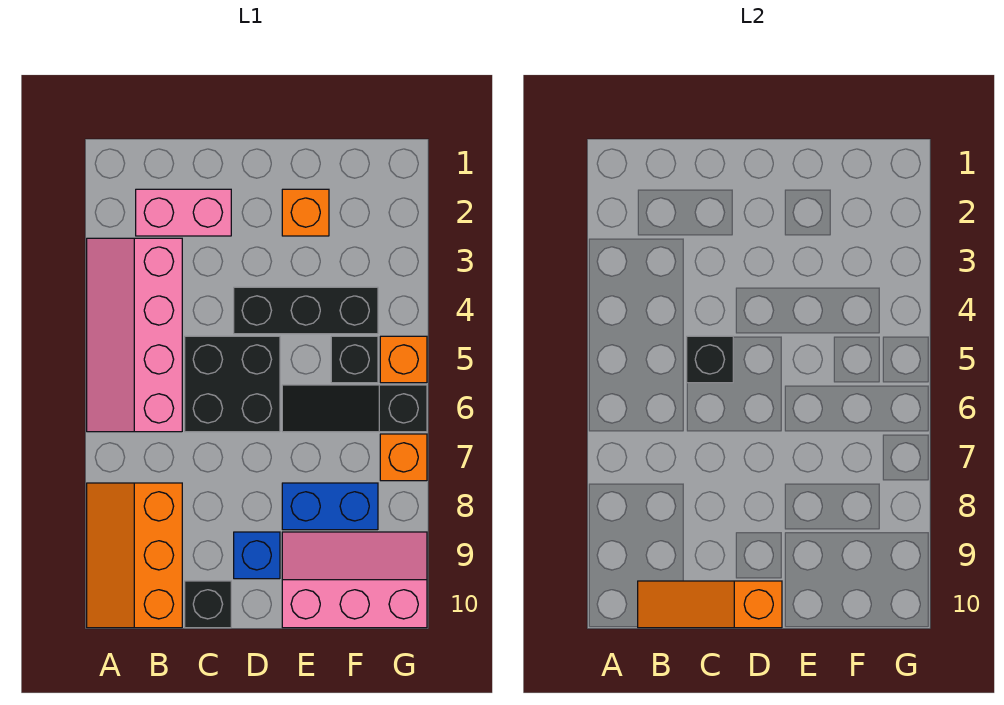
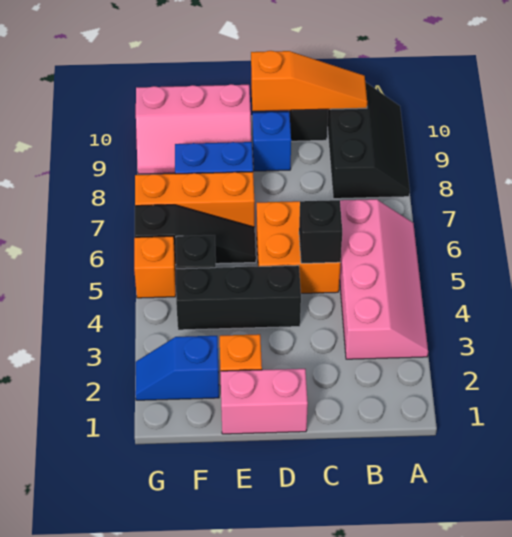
orange slope A8:B10 level 1 top B -> black slope A8:B10 level 1 top B
pink brick B2:C2 level 1 -> pink brick D1:E1 level 1
black brick C5:D6 level 1 -> orange brick C5:D6 level 1
none -> blue slope F2:G2 level 1 top F
orange brick G7 level 1 -> orange brick E7:G7 level 1

